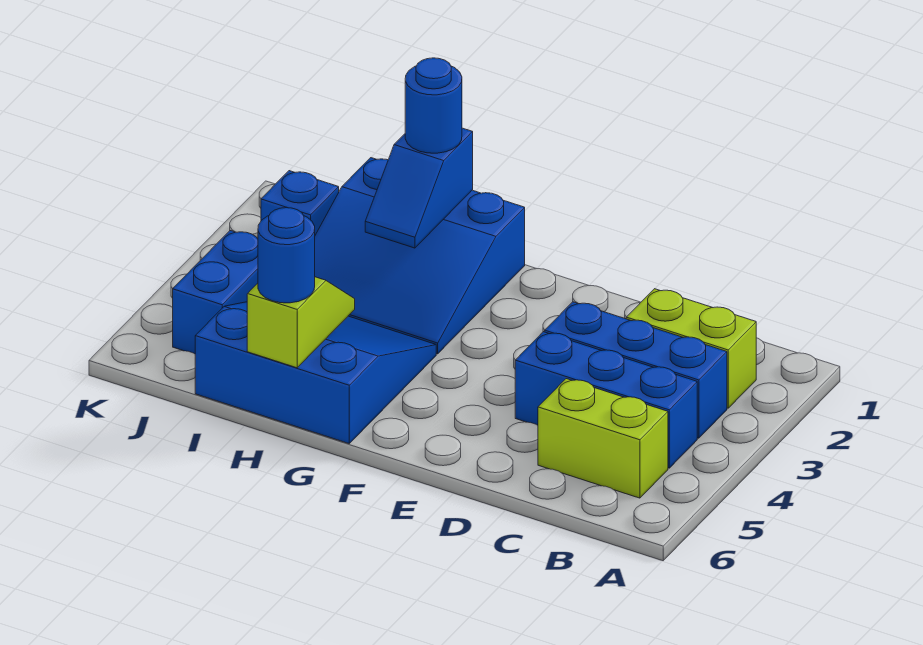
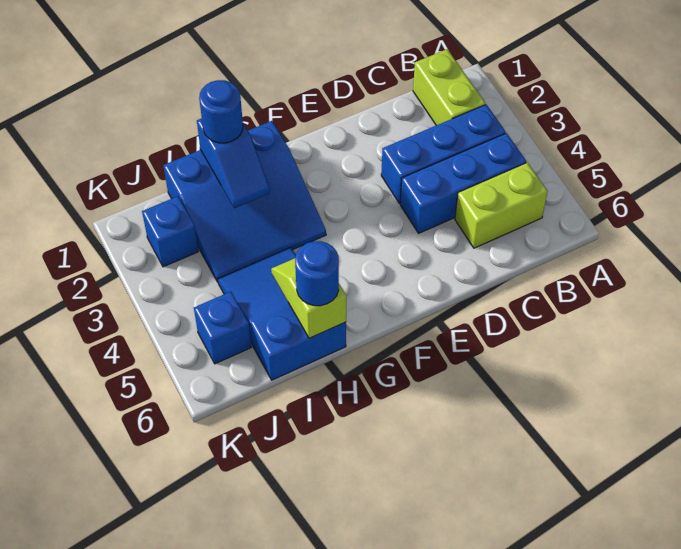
lime brick B2:C2 level 1 -> lime brick B1:B2 level 1
blue slope G4:I6 level 1 top 6 -> blue slope H4:I6 level 1 top 6
blue brick J4:J5 level 1 -> blue brick J5 level 1

